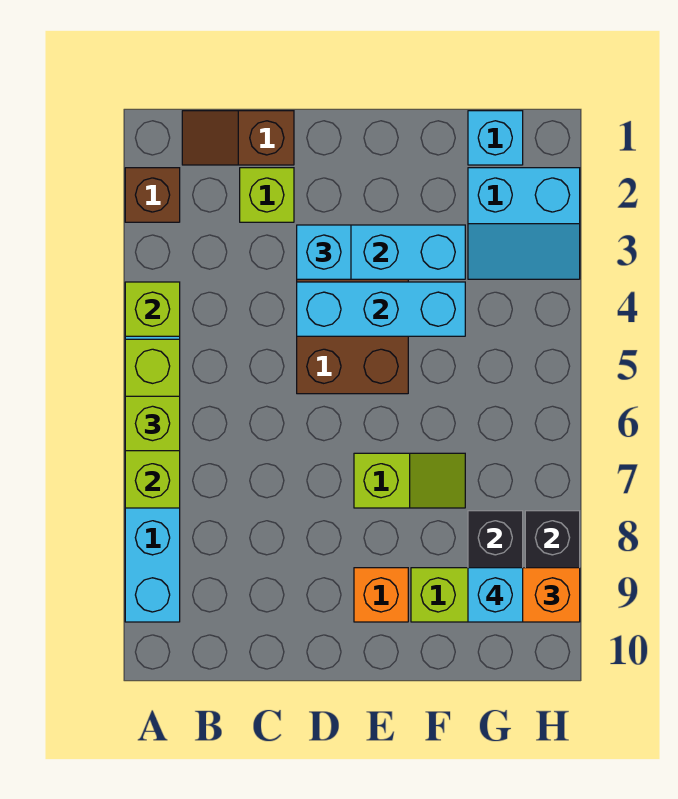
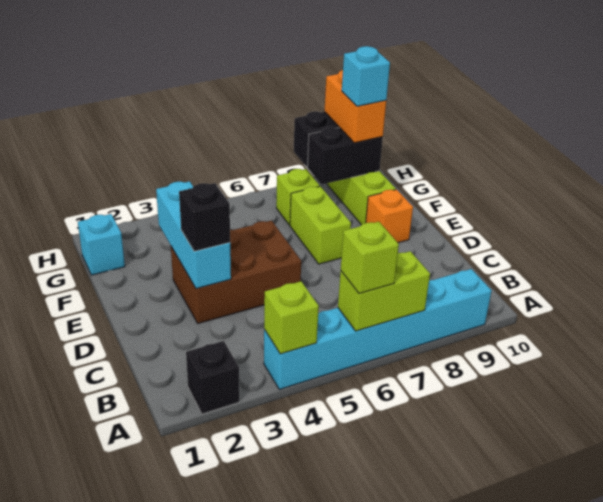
brown brick A2 level 1 -> black brick A2 level 1
lime brick A5:A7 level 2 -> lime brick A6:A7 level 2
brown slope B1:C1 level 1 top C -> none
lime brick C2 level 1 -> lime brick G7 level 1
cyan brick D3 level 3 -> black brick D3 level 3
cyan brick D4:F4 level 2 -> none
lime slope E7:F7 level 1 top E -> lime brick E7:F7 level 1
cyan slope G2:H3 level 1 top 2 -> none

